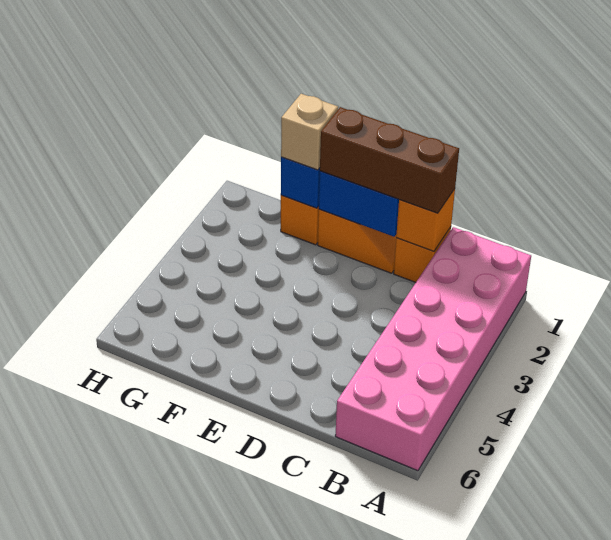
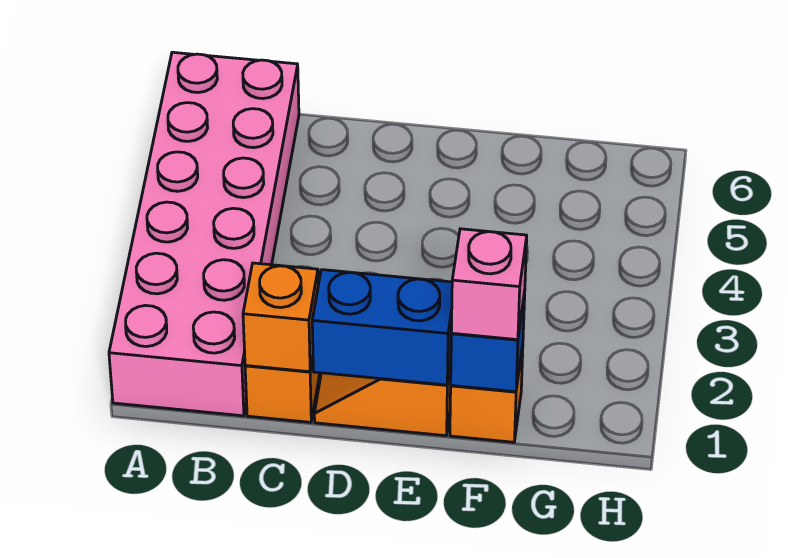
brown brick C1:E1 level 3 -> none
tan brick F1 level 3 -> pink brick F1 level 3

